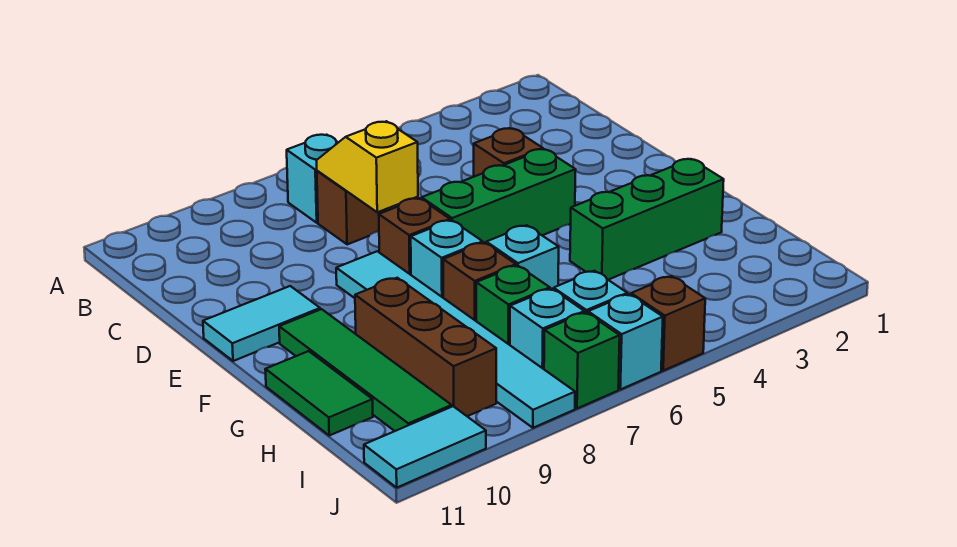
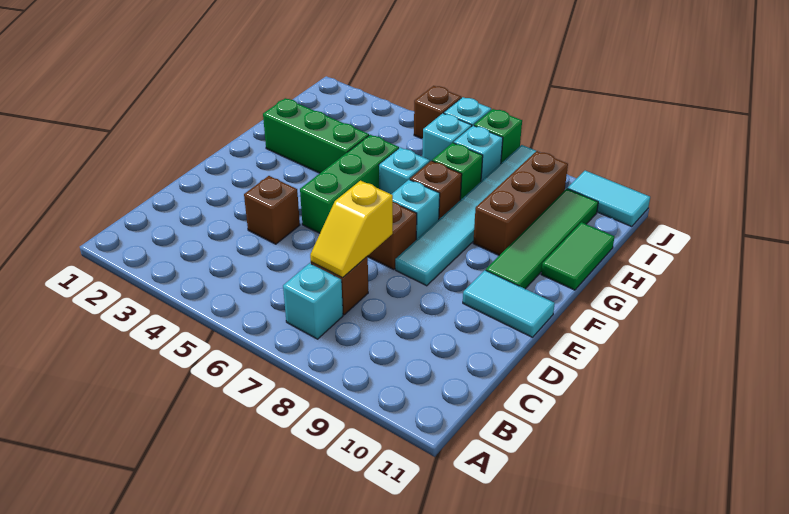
green brick E4:E6 level 1 -> green brick E5:G5 level 1

